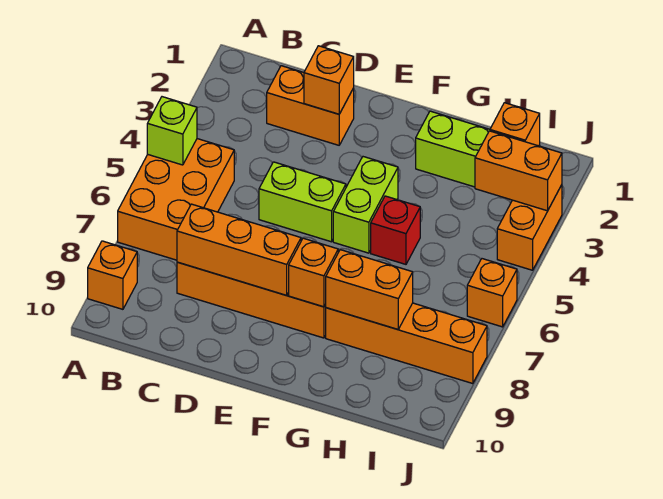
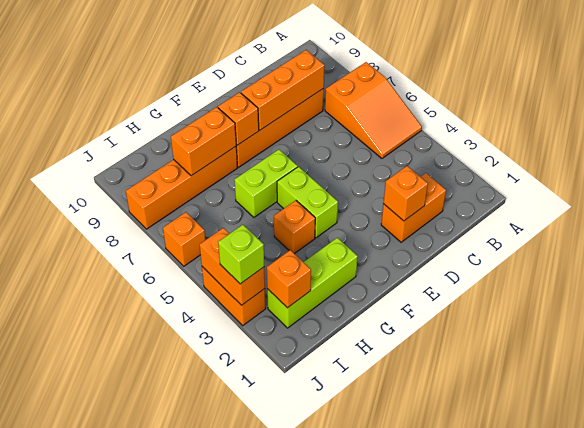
orange brick A5:B7 level 1 -> orange slope A5:B7 level 1 top 7
lime brick A5 level 2 -> lime brick J3 level 3
orange brick A9 level 1 -> orange brick G4 level 1
lime brick D5:E5 level 1 -> lime brick F6:G6 level 1
red brick G5 level 1 -> none
orange brick I3:J3 level 2 -> orange brick J3:J4 level 2

